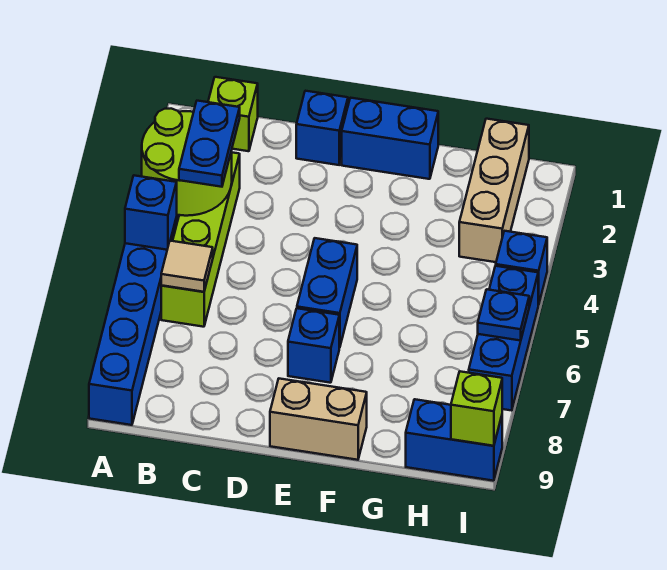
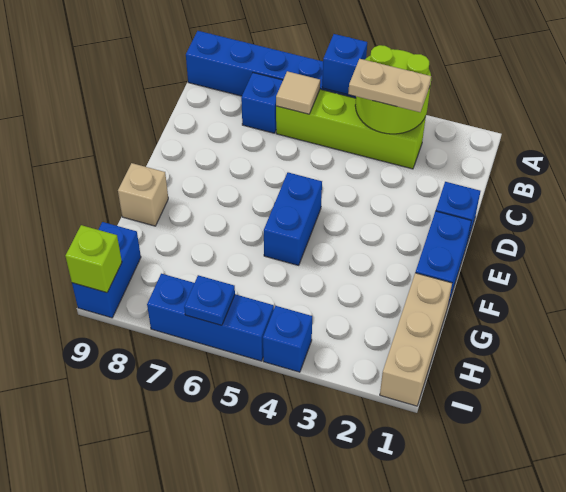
lime brick B1 level 1 -> none
blue plate B3:B4 level 3 -> tan plate B3:B4 level 3
blue brick E5:E6 level 1 -> blue brick E5:F5 level 1
blue brick E7 level 1 -> blue brick B7 level 1
tan brick E9:F9 level 1 -> tan brick F9 level 1
tan brick H1:H3 level 1 -> tan brick G1:I1 level 1

